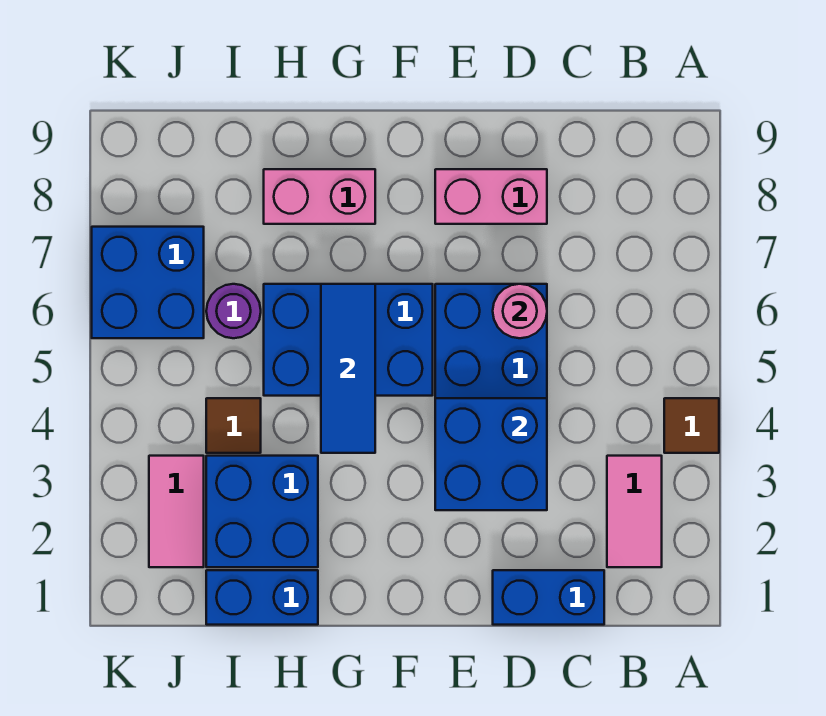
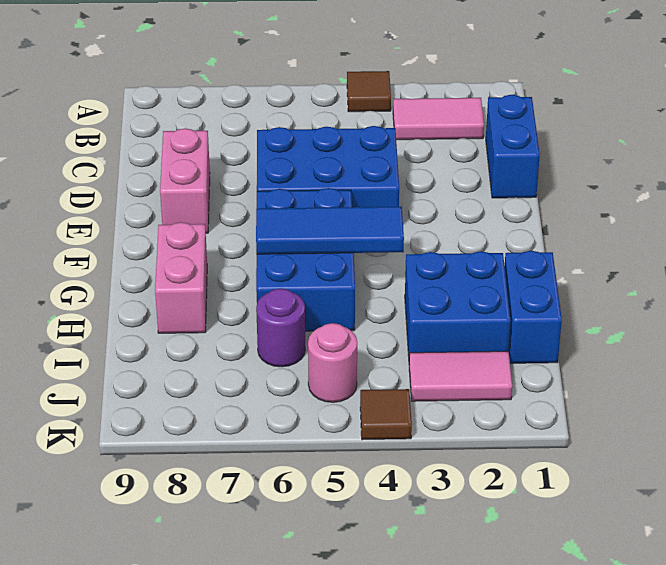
blue brick D3:E4 level 2 -> none
pink round brick D6 level 2 -> pink round brick J5 level 1
brown tile I4 level 1 -> brown tile K4 level 1
blue brick J6:K7 level 1 -> none

